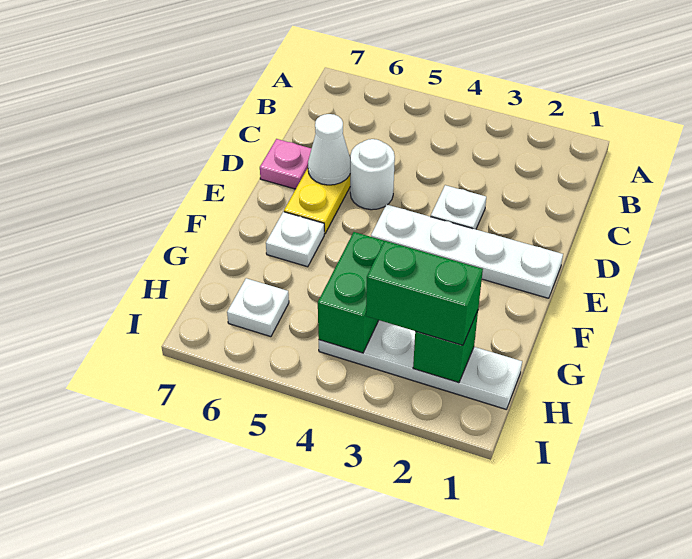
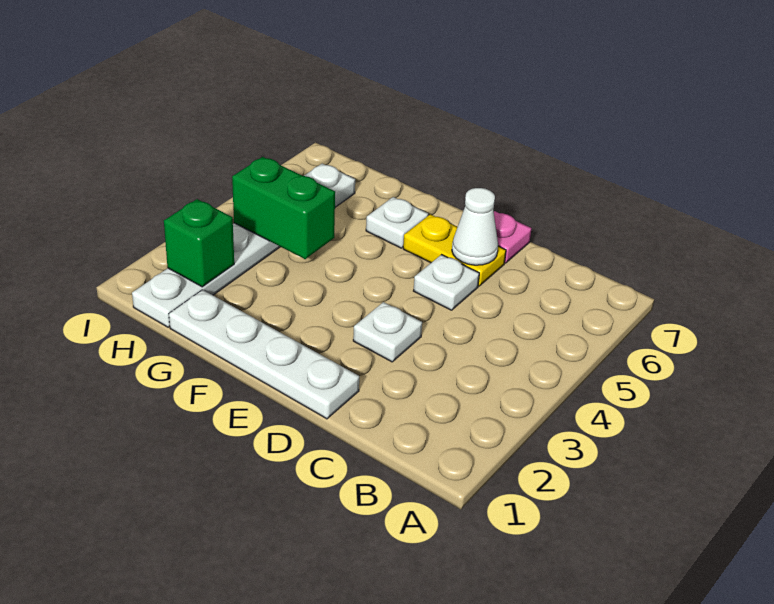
white round brick D5 level 1 -> white plate D5 level 1
white plate E1:E4 level 1 -> white plate D1:G1 level 1
green brick H2:H3 level 3 -> none

